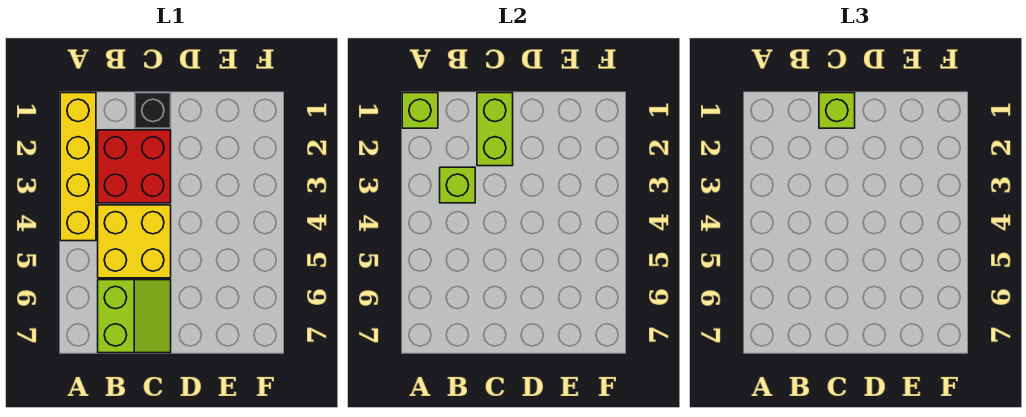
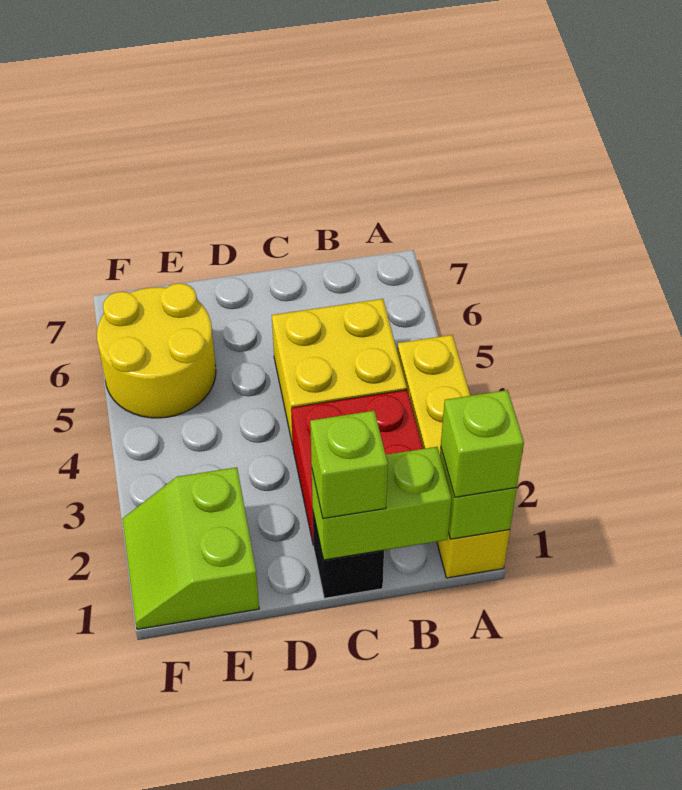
lime brick B3 level 2 -> lime brick A1 level 3
lime slope B6:C7 level 1 top B -> lime slope E1:F2 level 1 top E
lime brick C1:C2 level 2 -> lime brick B1:C1 level 2
none -> yellow round brick E5:F6 level 1

